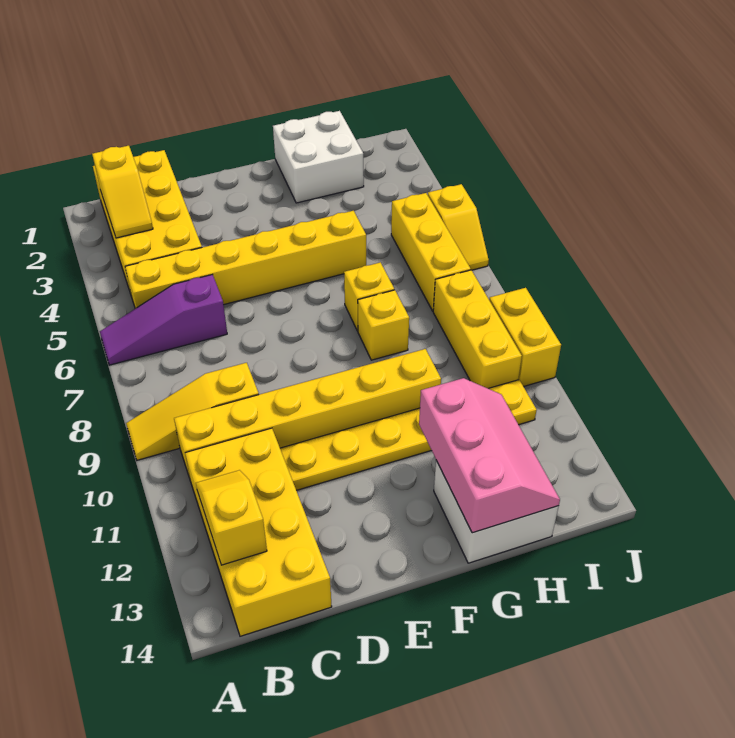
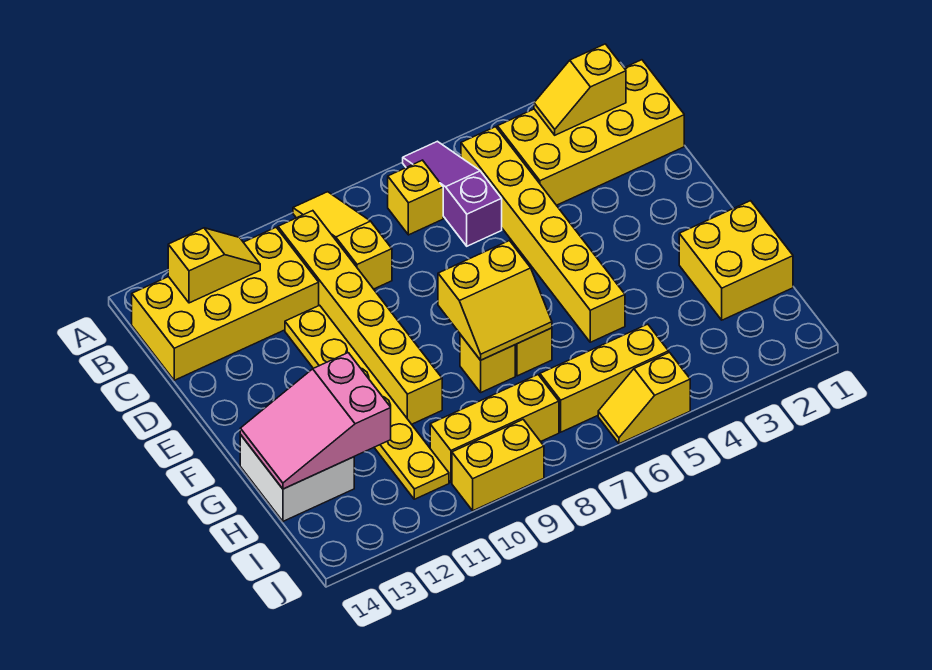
none -> yellow brick B7 level 1
none -> yellow slope F7:G8 level 2 top F
white brick G1:H2 level 1 -> yellow brick G1:H2 level 1
pink slope G12:H14 level 2 top G -> pink slope G12:H14 level 2 top 12

